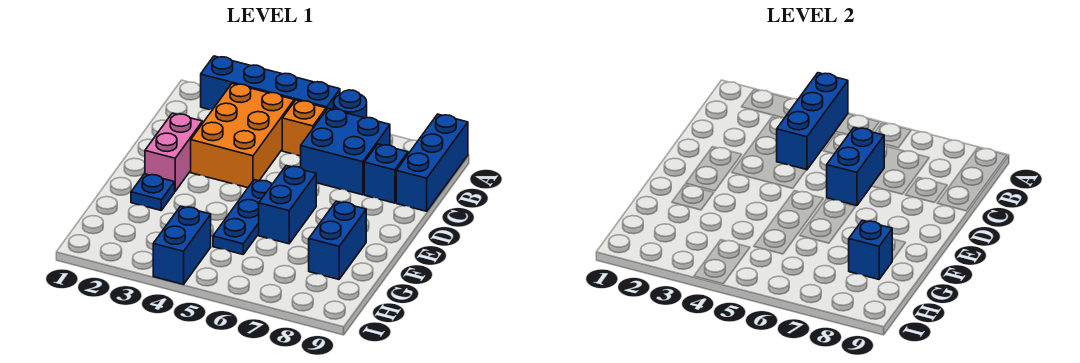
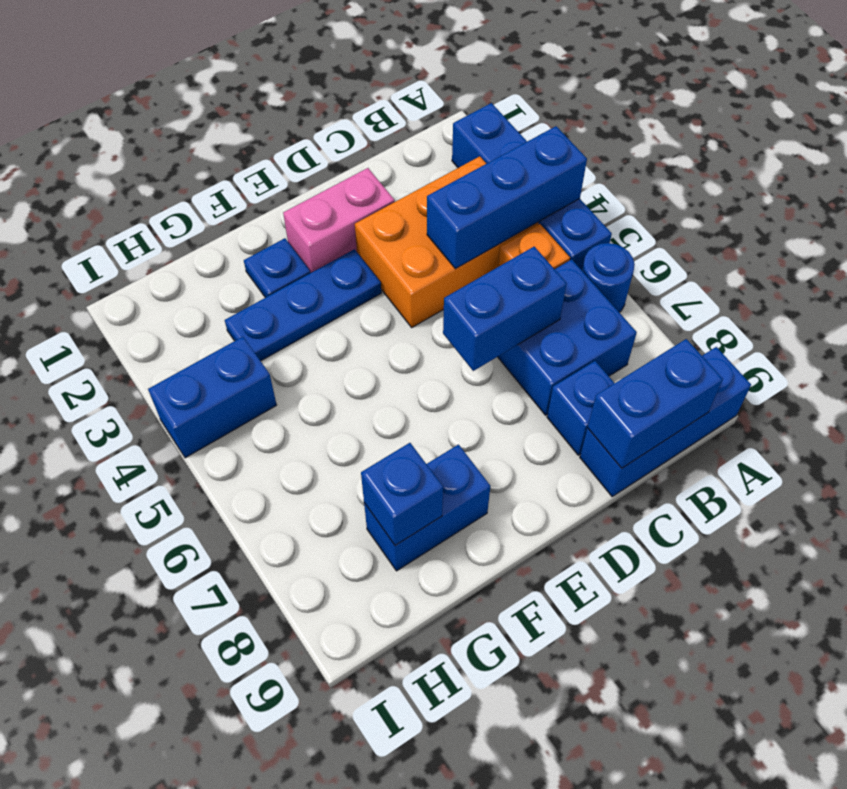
blue plate E5:G5 level 1 -> blue plate E3:G3 level 1
blue brick E6:F6 level 1 -> blue brick B9:C9 level 2

